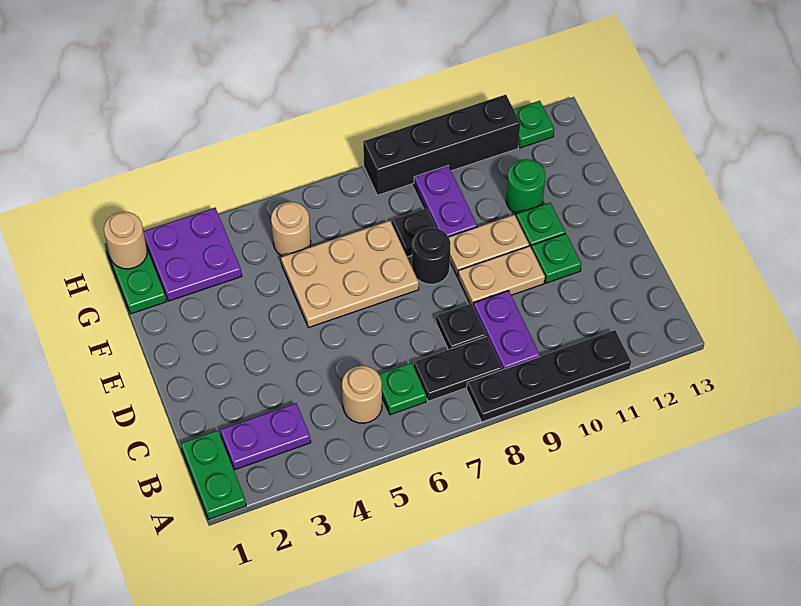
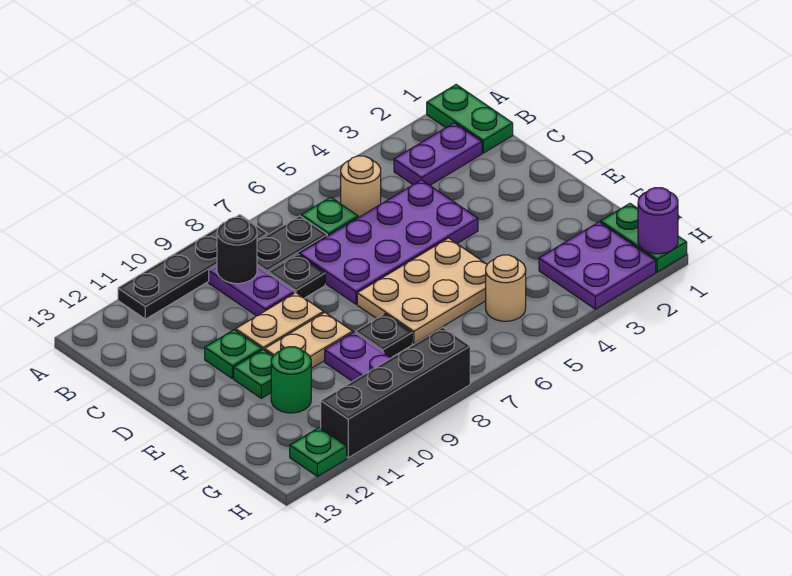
none -> purple plate C4:D7 level 1
black round brick E8 level 1 -> black round brick B9 level 2
tan round brick H1 level 2 -> purple round brick H1 level 2

